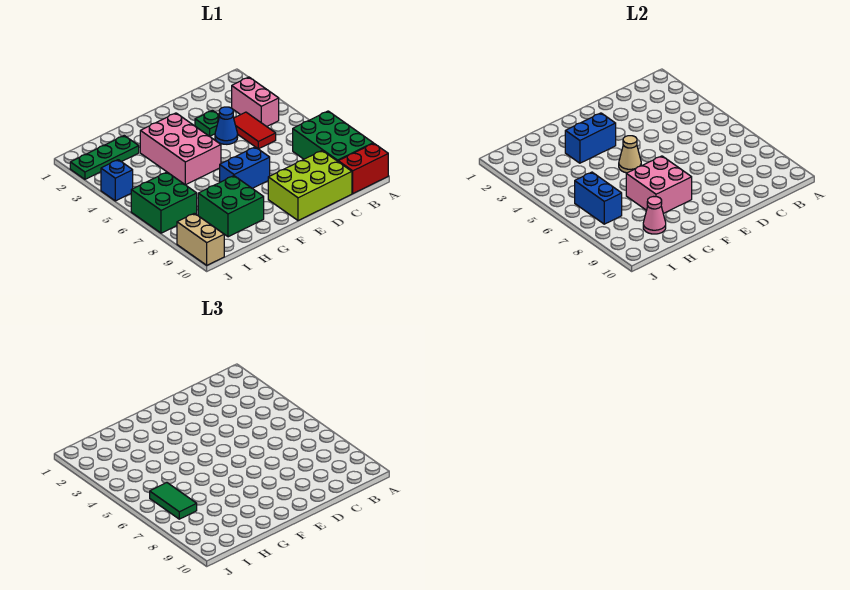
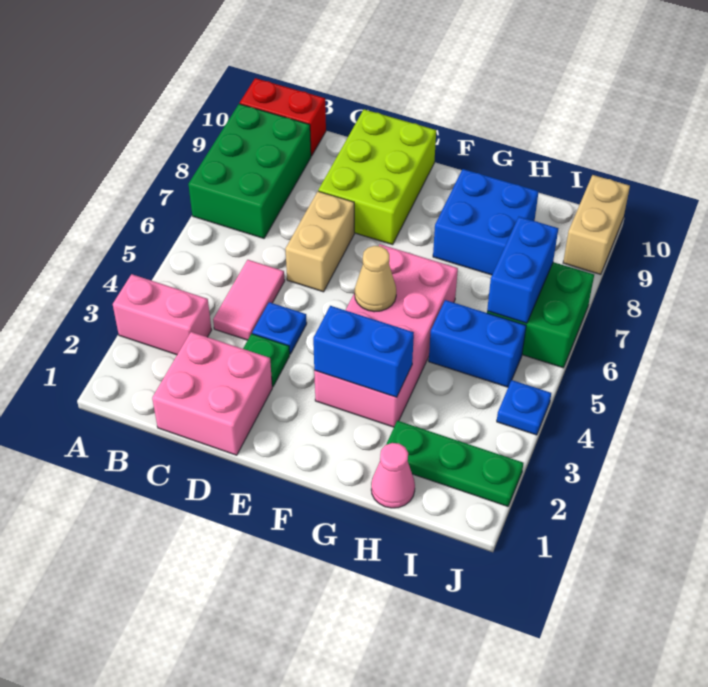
pink brick B3:B4 level 1 -> pink brick A3:B3 level 1
red tile C4:C5 level 1 -> pink tile C4:C5 level 1
lime brick C9:E10 level 1 -> lime brick D8:E10 level 1
blue cone D4 level 1 -> blue plate D4 level 1
none -> tan brick D6:D7 level 1
blue brick E7:F7 level 1 -> blue brick H5:I5 level 1
pink brick F3:G5 level 1 -> pink brick F3:G6 level 1
pink brick F7:G8 level 2 -> pink brick C1:D2 level 1
green brick G8:H9 level 1 -> blue brick G8:H9 level 1
pink cone H9 level 2 -> pink cone H1 level 1
green tile I6:I7 level 3 -> none
blue brick J4 level 1 -> blue plate J4 level 1

